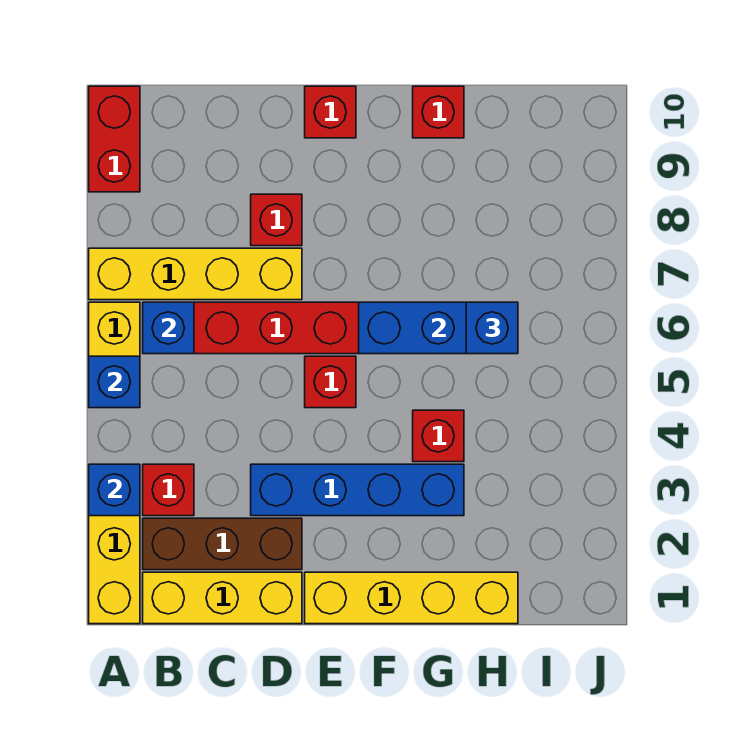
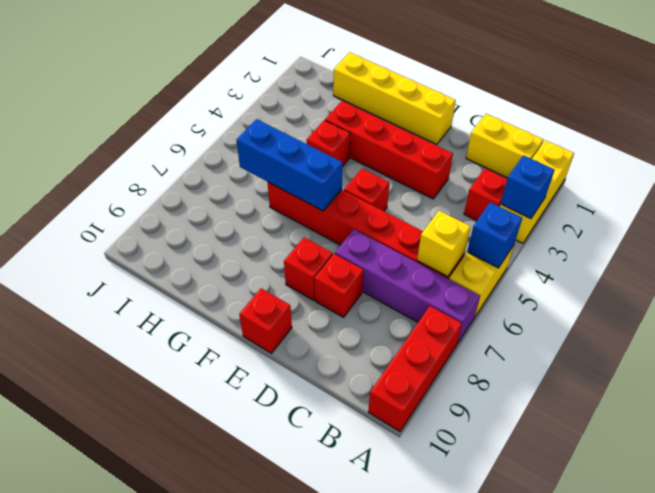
yellow brick A7:D7 level 1 -> purple brick A7:D7 level 1
red brick A9:A10 level 1 -> red brick A8:A10 level 1
yellow brick B1:D1 level 1 -> yellow brick B1:C1 level 1
brown brick B2:D2 level 1 -> none
blue brick B6 level 2 -> yellow brick B6 level 2
blue brick D3:G3 level 1 -> red brick D3:G3 level 1
red brick G10 level 1 -> red brick E8 level 1
blue brick H6 level 3 -> none

